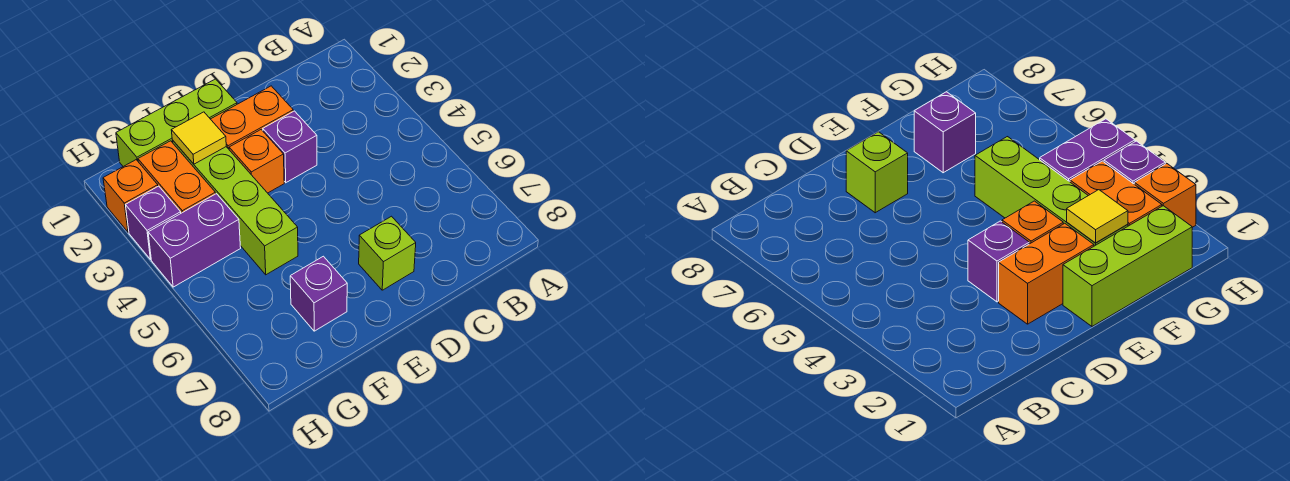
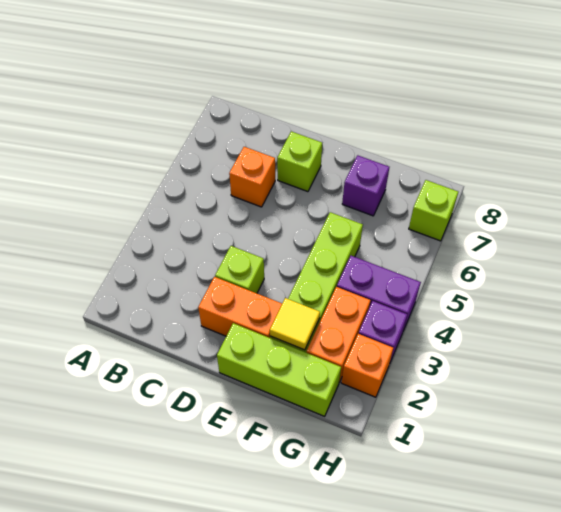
purple brick D3 level 1 -> lime brick D3 level 1
orange brick E3 level 1 -> orange brick C6 level 1
none -> lime brick H7 level 1

